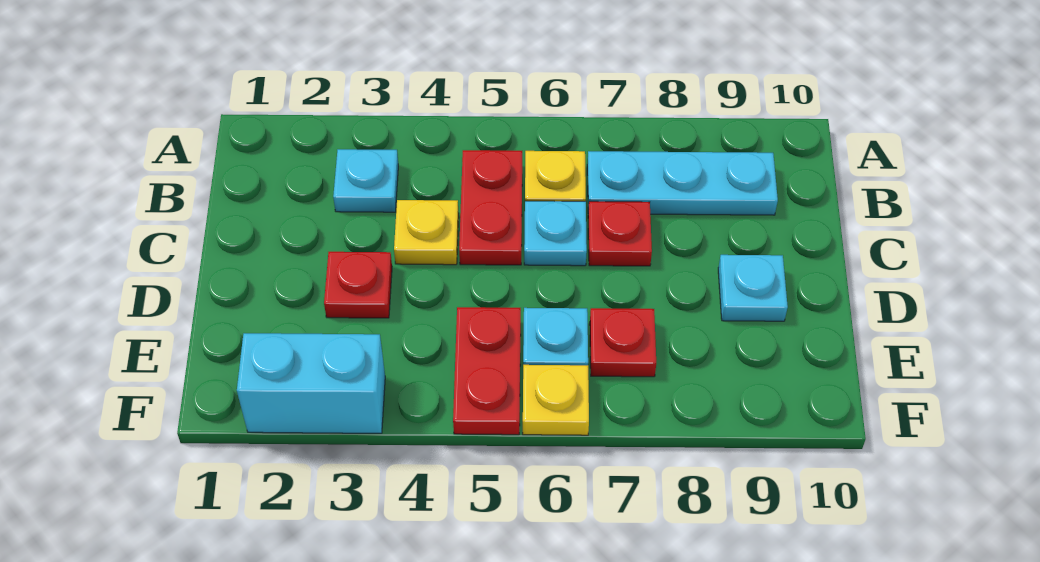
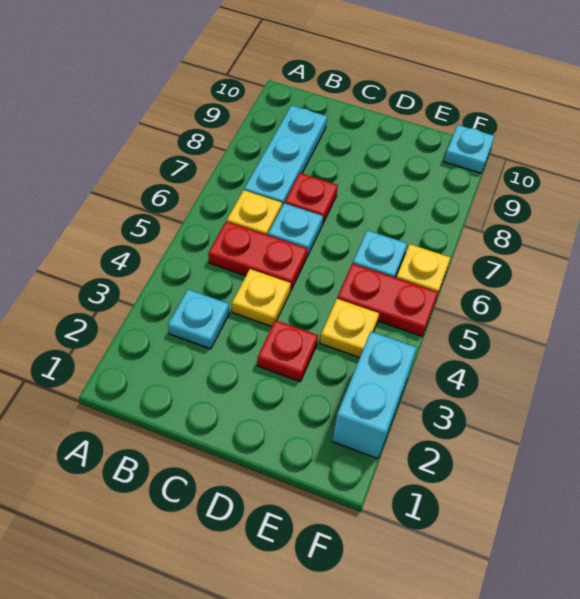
cyan plate D9 level 1 -> cyan plate F10 level 1
none -> yellow plate E4 level 1
red plate E7 level 1 -> none

